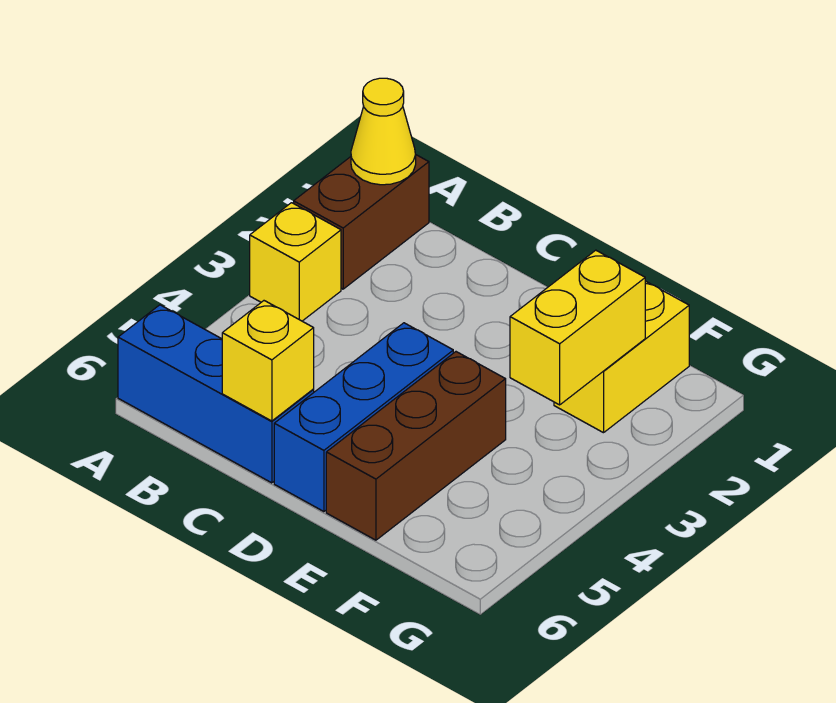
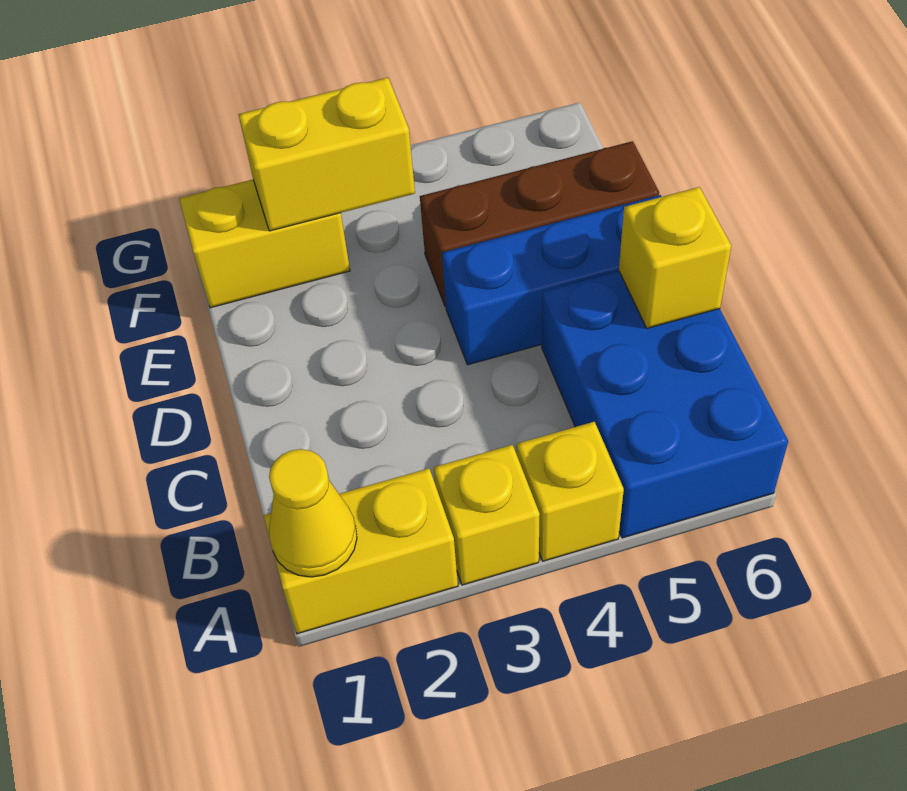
brown brick A1:A2 level 1 -> yellow brick A1:A2 level 1
none -> yellow brick A4 level 1
blue brick A6:C6 level 1 -> blue brick A5:C6 level 1

